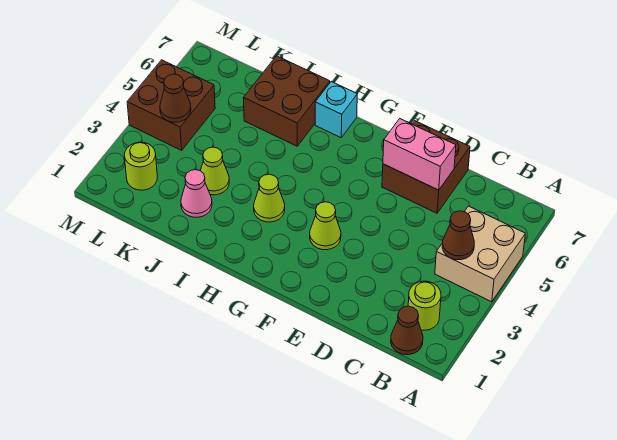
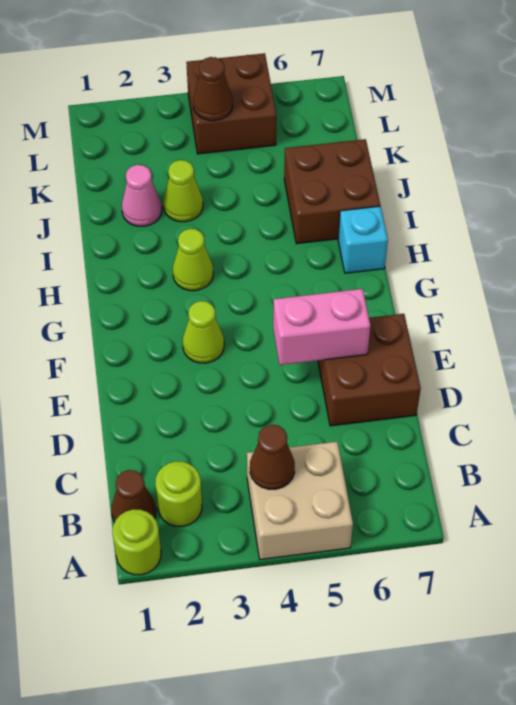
pink brick D6:E6 level 2 -> pink brick E5:E6 level 2
lime round brick L2 level 1 -> lime round brick A1 level 1

